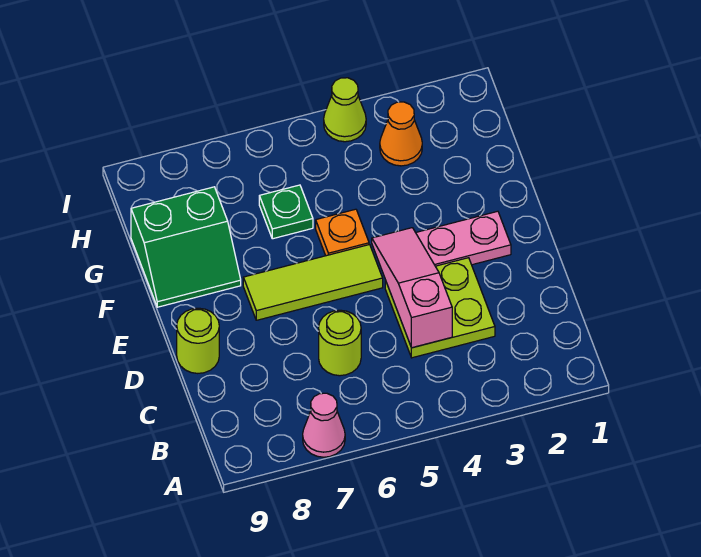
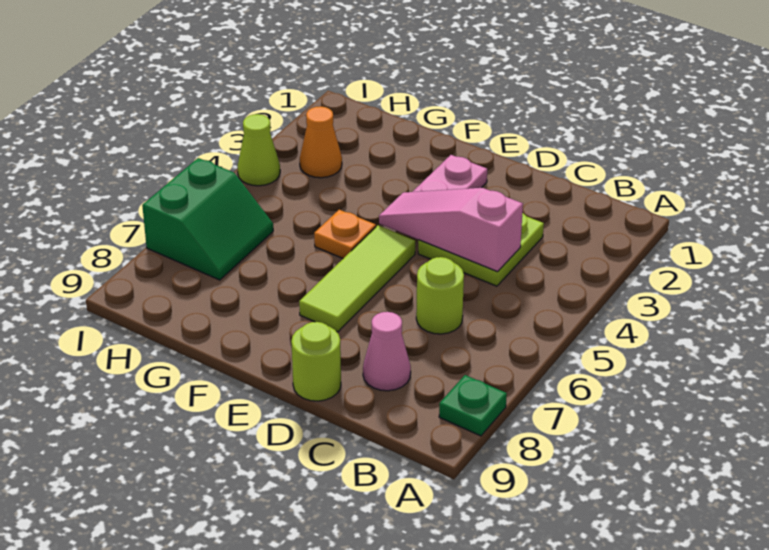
pink cone A7 level 1 -> pink cone C8 level 1
green slope F8:G9 level 1 top G -> green slope H6:I7 level 1 top I
green plate G6 level 1 -> green plate A8 level 1

